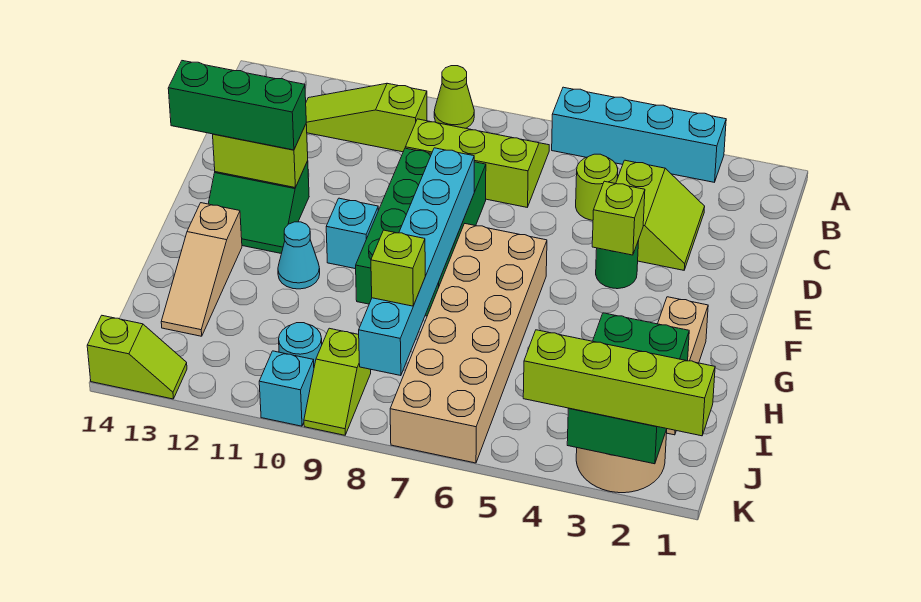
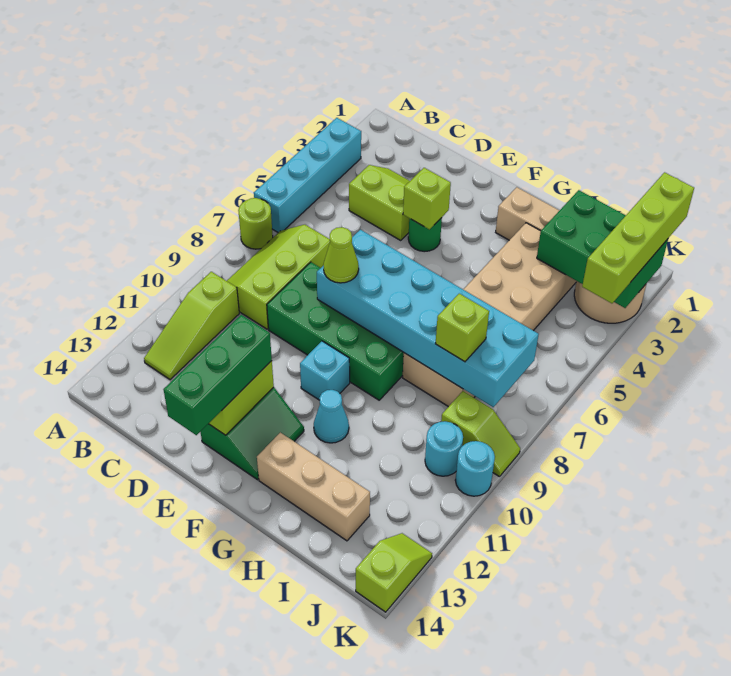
lime cone A9 level 1 -> lime cone E8 level 3
lime round brick C5 level 1 -> lime round brick A7 level 1
cyan brick E8:J8 level 2 -> cyan brick E7:J8 level 2
tan brick F6:K7 level 1 -> tan brick H3:I8 level 1
tan slope G13:I13 level 1 top G -> tan brick G13:I13 level 1
cyan brick K10 level 1 -> cyan round brick K10 level 1

